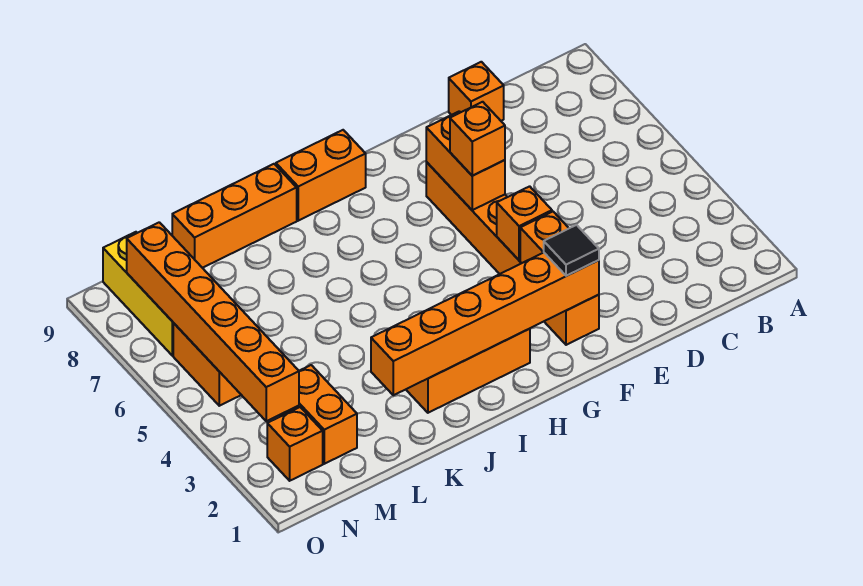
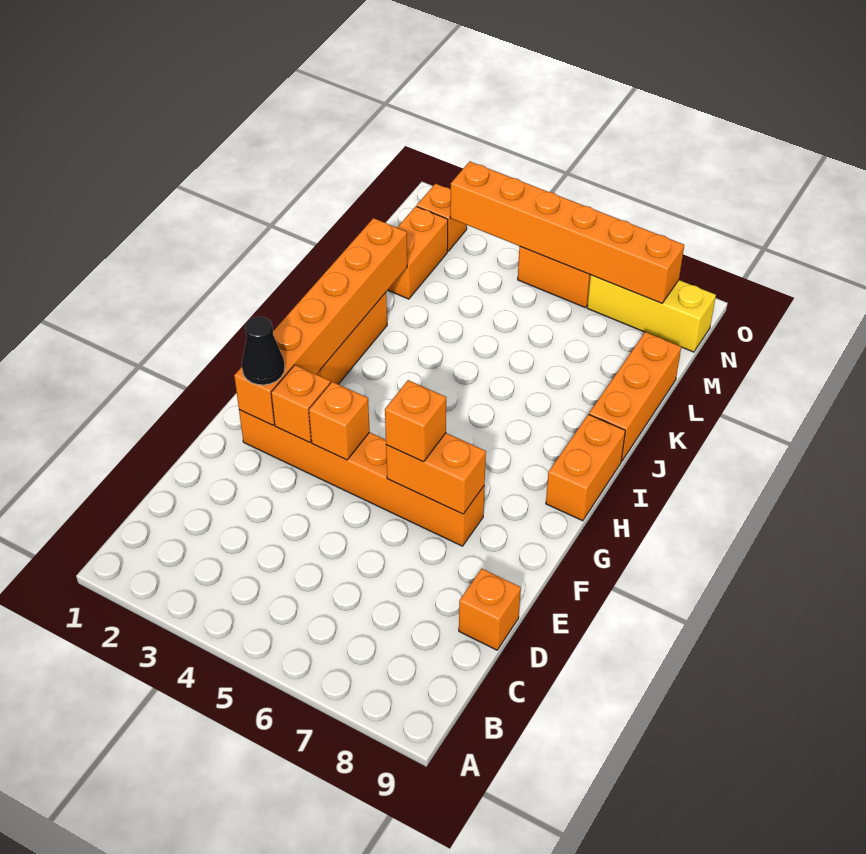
black tile F2 level 3 -> black cone F2 level 3
orange brick M2:M3 level 1 -> orange brick L2:M2 level 1

